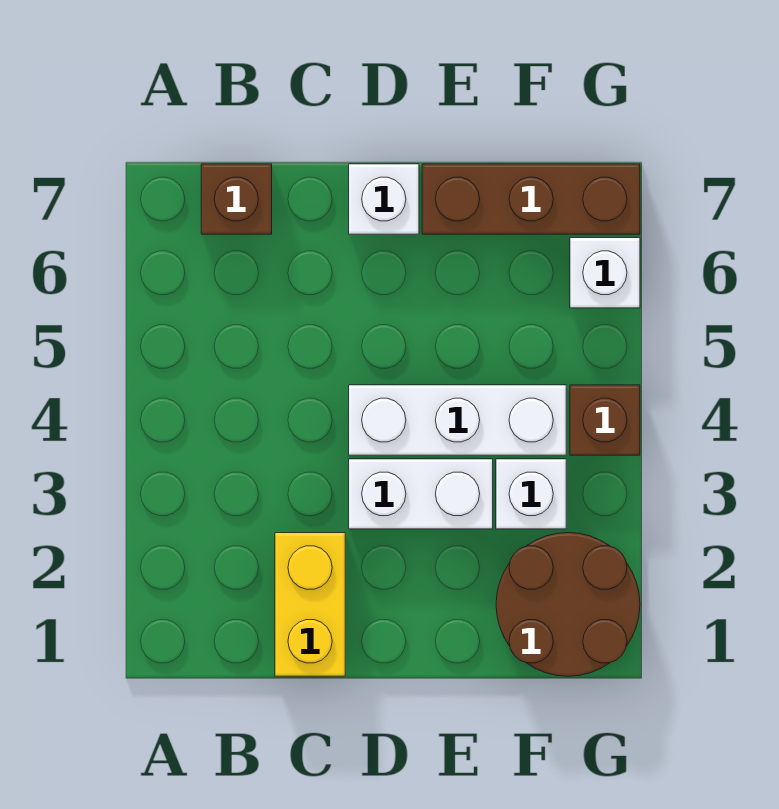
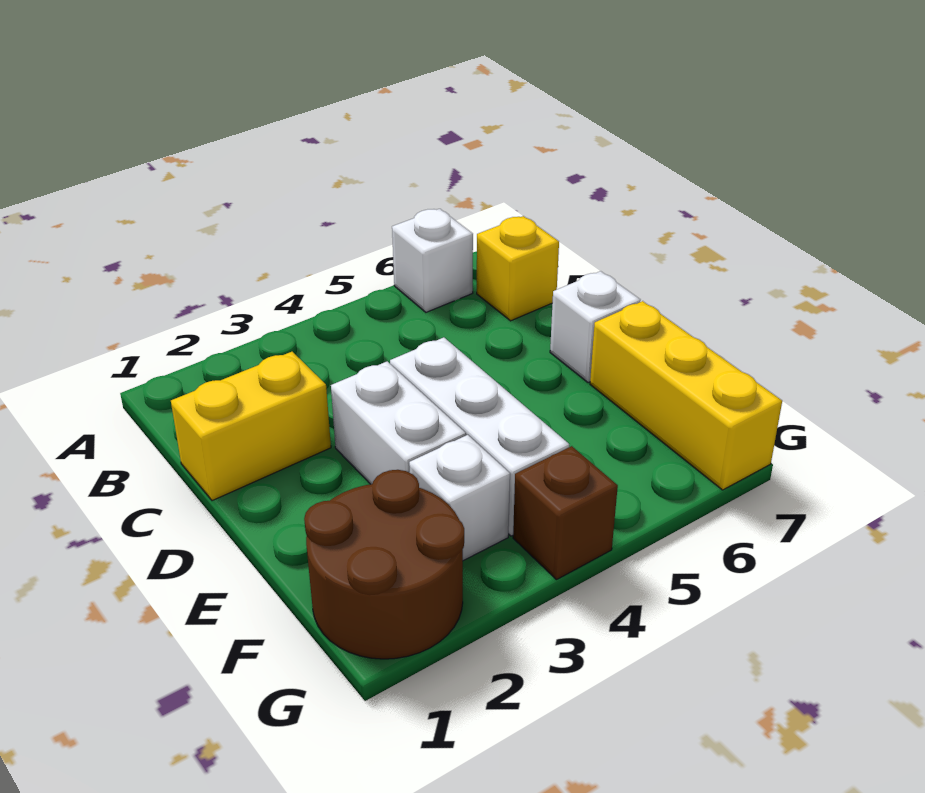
brown brick B7 level 1 -> yellow brick B7 level 1
brown brick E7:G7 level 1 -> yellow brick E7:G7 level 1
white brick G6 level 1 -> white brick A6 level 1

